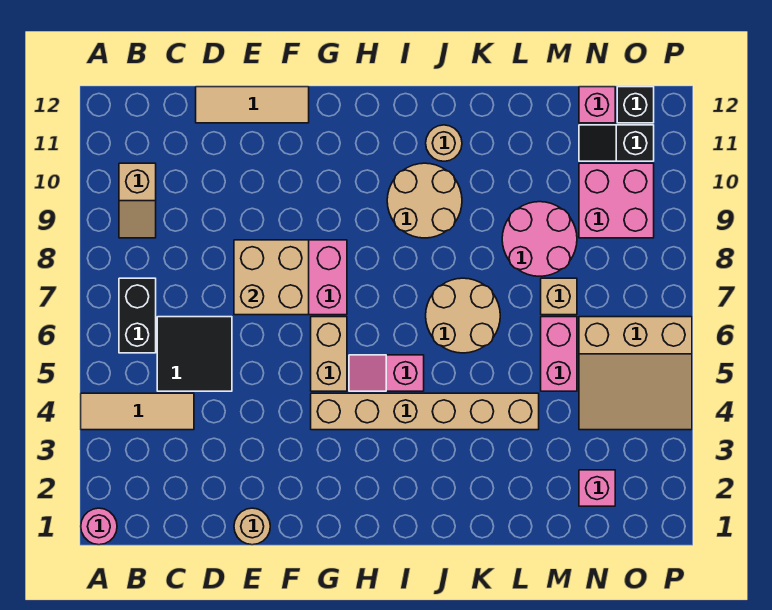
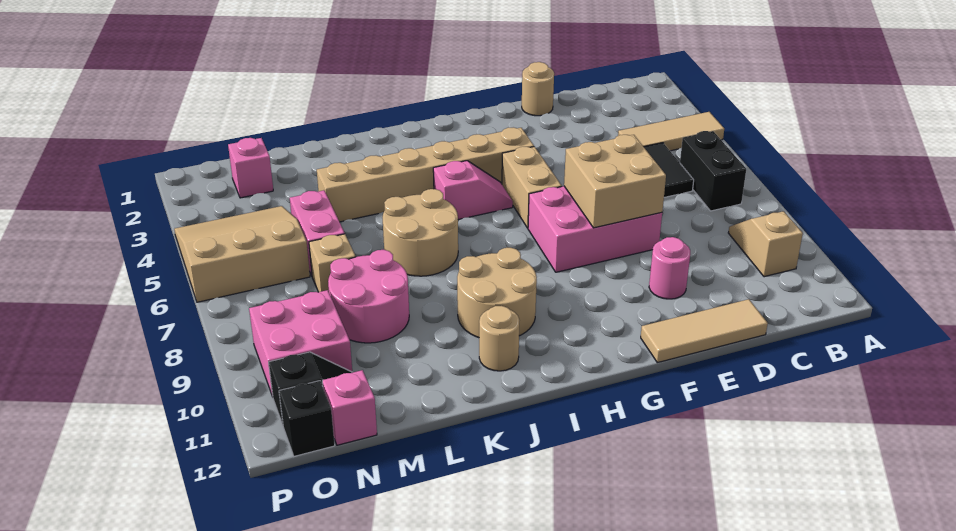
pink round brick A1 level 1 -> pink round brick E10 level 1

